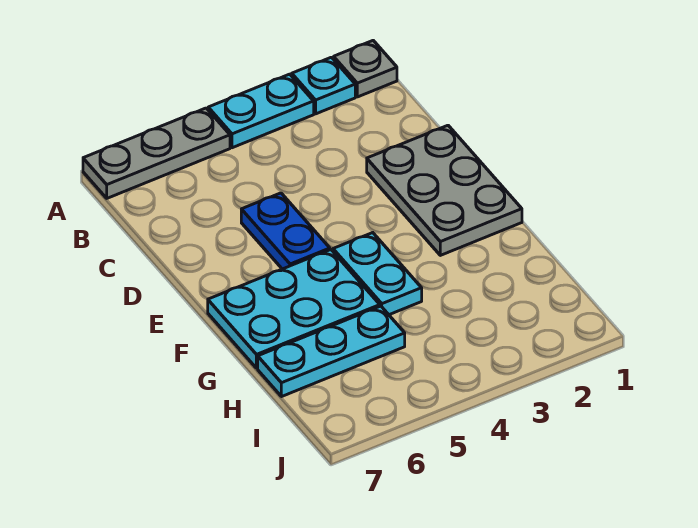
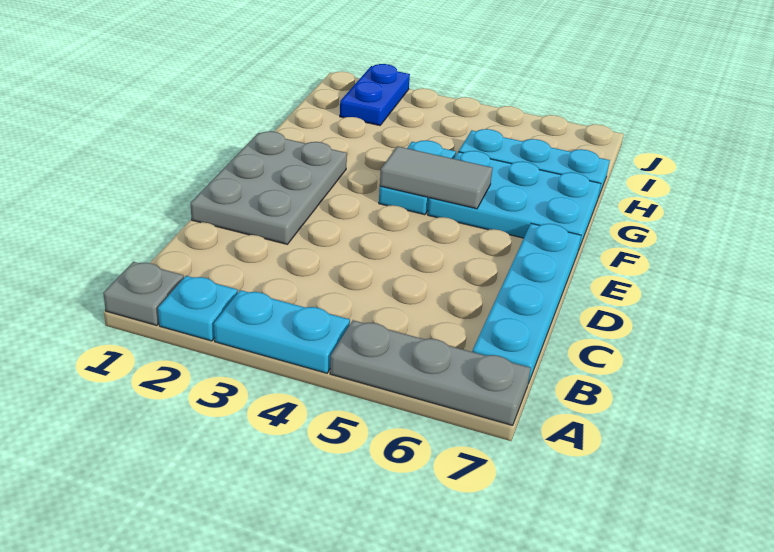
none -> cyan plate B7:E7 level 1
blue plate D5:E5 level 1 -> blue plate I2:J2 level 1
none -> grey tile F4:F5 level 2

